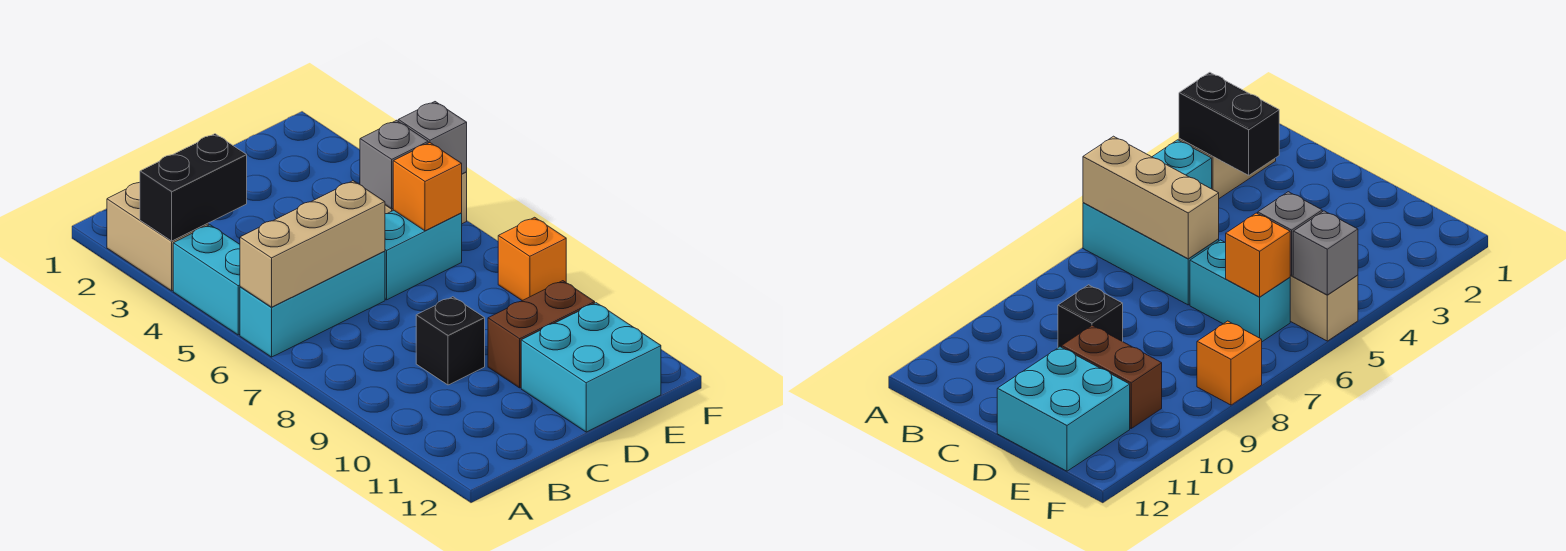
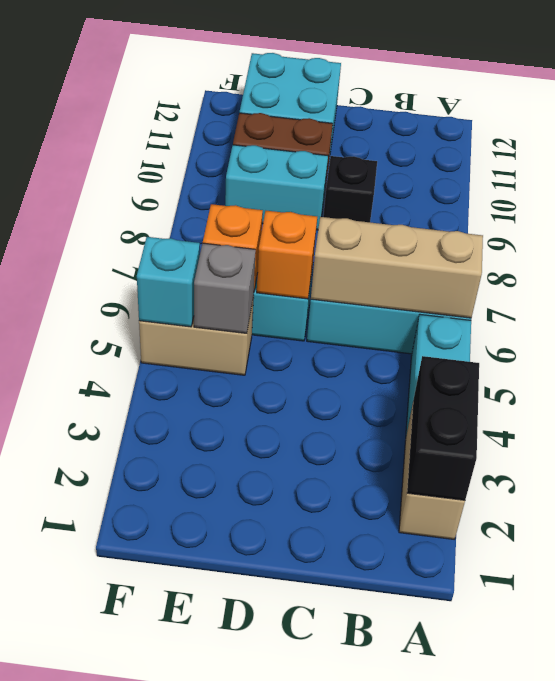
black brick A3:B3 level 2 -> black brick A2:A3 level 2
none -> cyan brick D9:E9 level 1
grey brick F5 level 2 -> cyan brick F5 level 2
orange brick F8 level 1 -> orange brick D6 level 2

